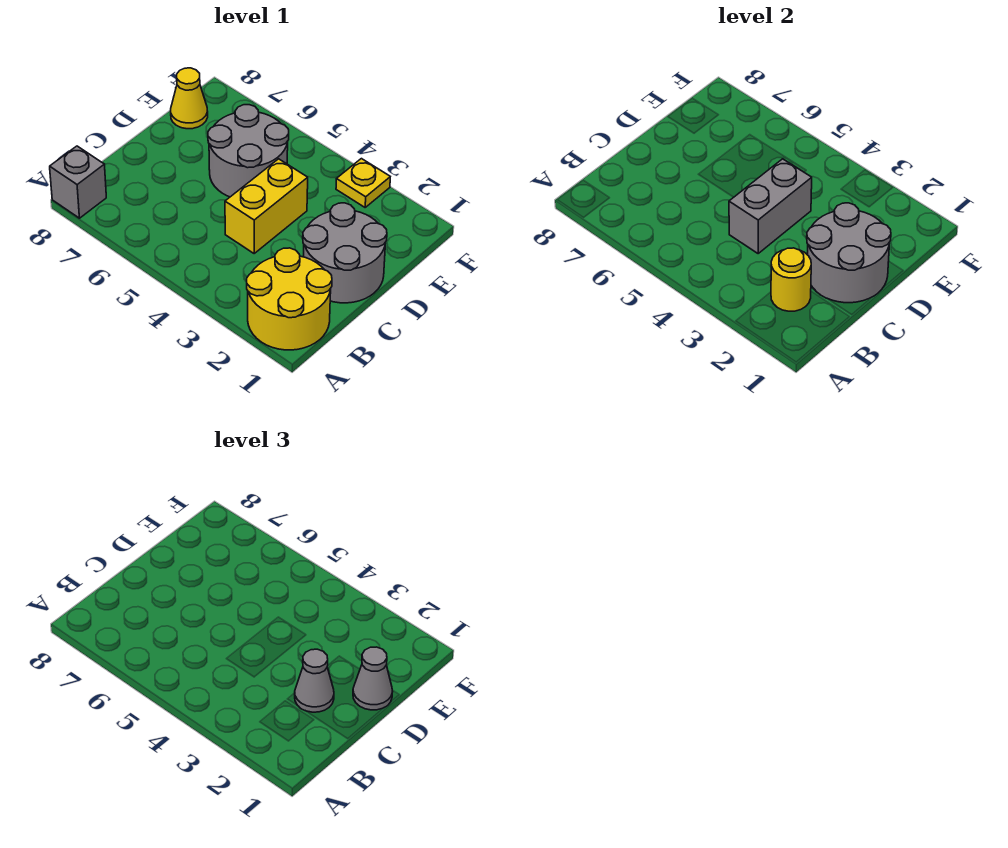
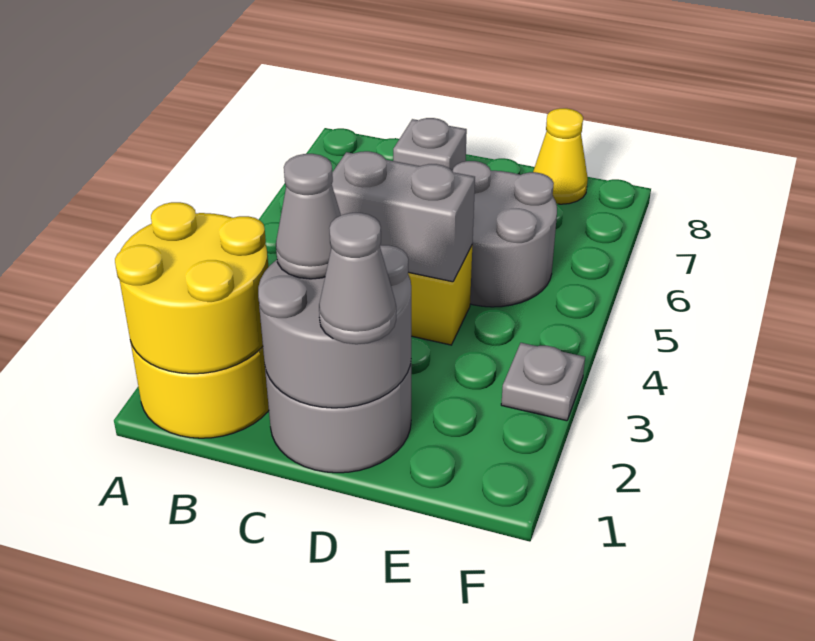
grey brick A8 level 1 -> grey brick C7 level 1
yellow round brick B2 level 2 -> yellow round brick A1:B2 level 2
yellow plate F3 level 1 -> grey plate F3 level 1

